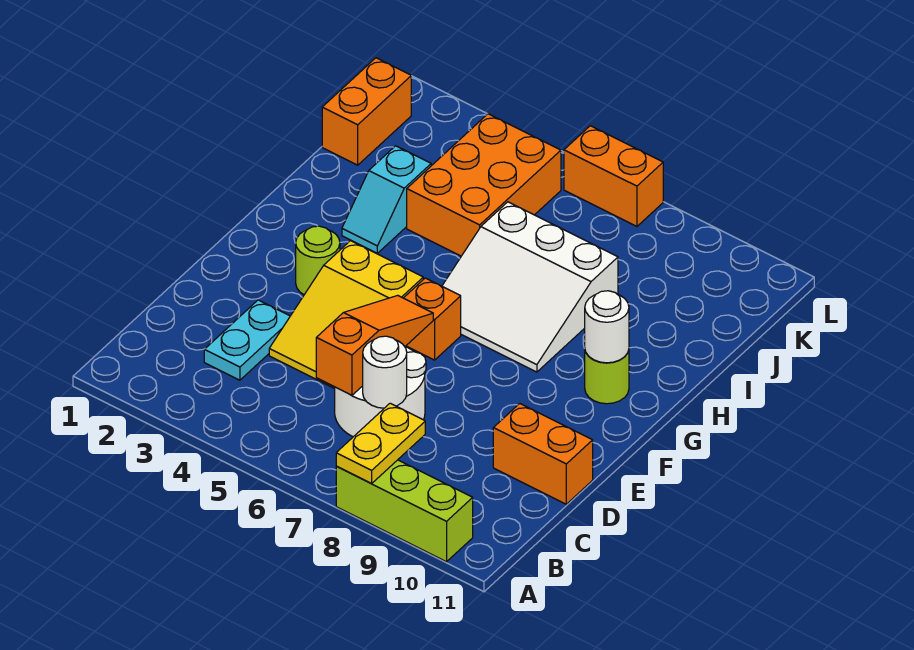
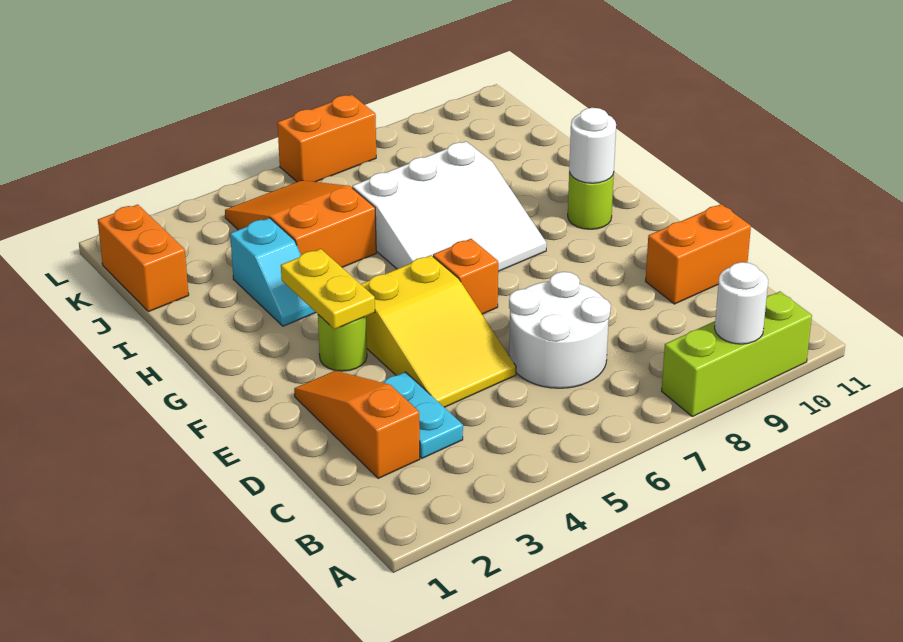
yellow plate A8:B8 level 2 -> yellow plate F3:G3 level 2
orange slope C6:E6 level 2 top C -> orange slope C2:E2 level 1 top C
white round brick C7 level 2 -> white round brick A9 level 2
orange brick I4:K5 level 1 -> orange slope I4:K5 level 1 top I

